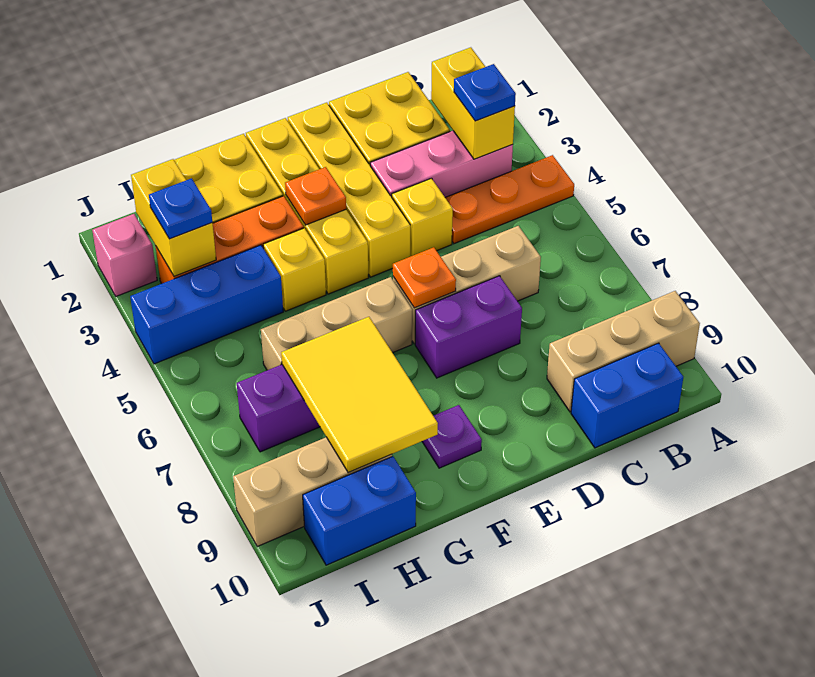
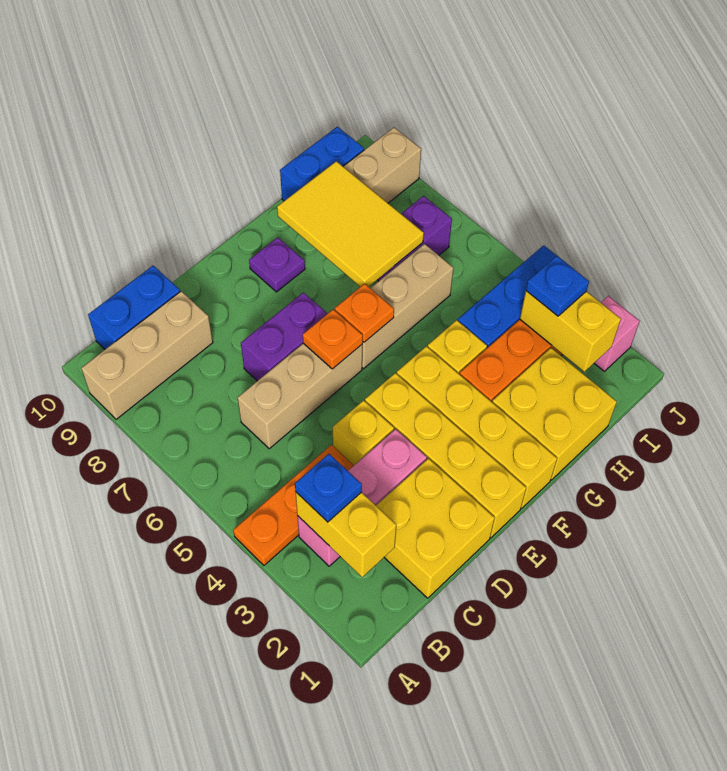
orange plate F3 level 2 -> orange plate F6 level 2

